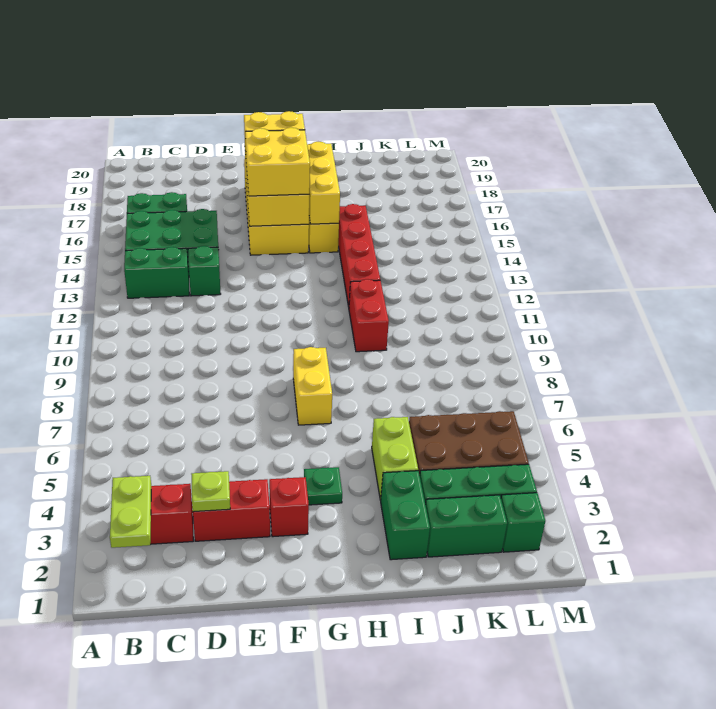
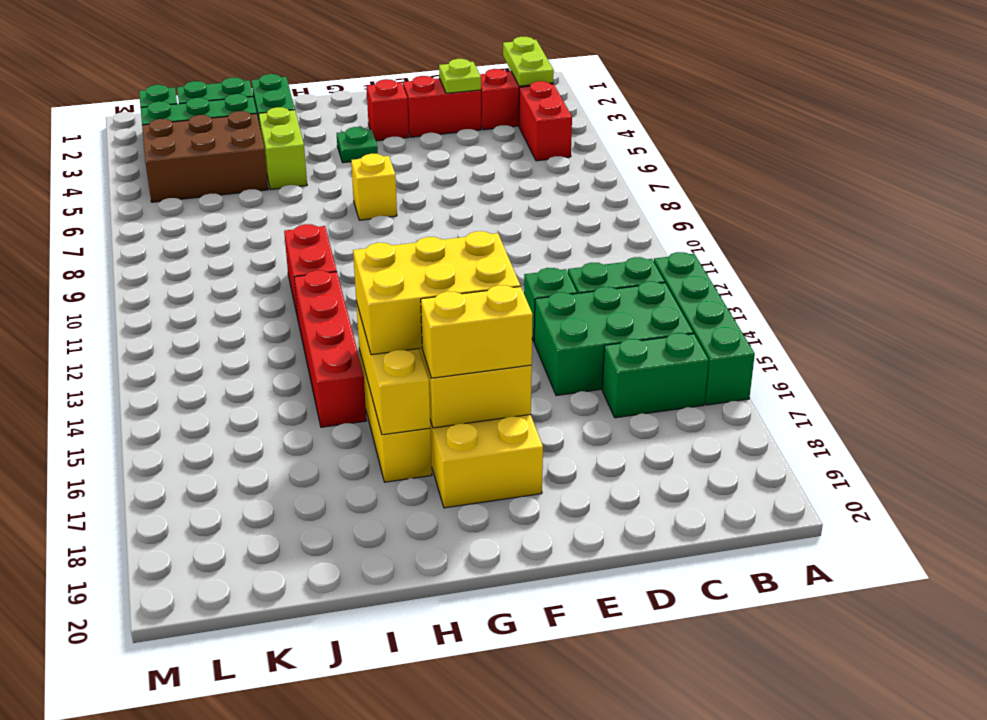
none -> green brick A13:A16 level 1
none -> red brick B4:B5 level 1
yellow brick F15:G16 level 3 -> yellow brick F15:H16 level 3
yellow brick G7:G8 level 1 -> yellow brick G7 level 1

